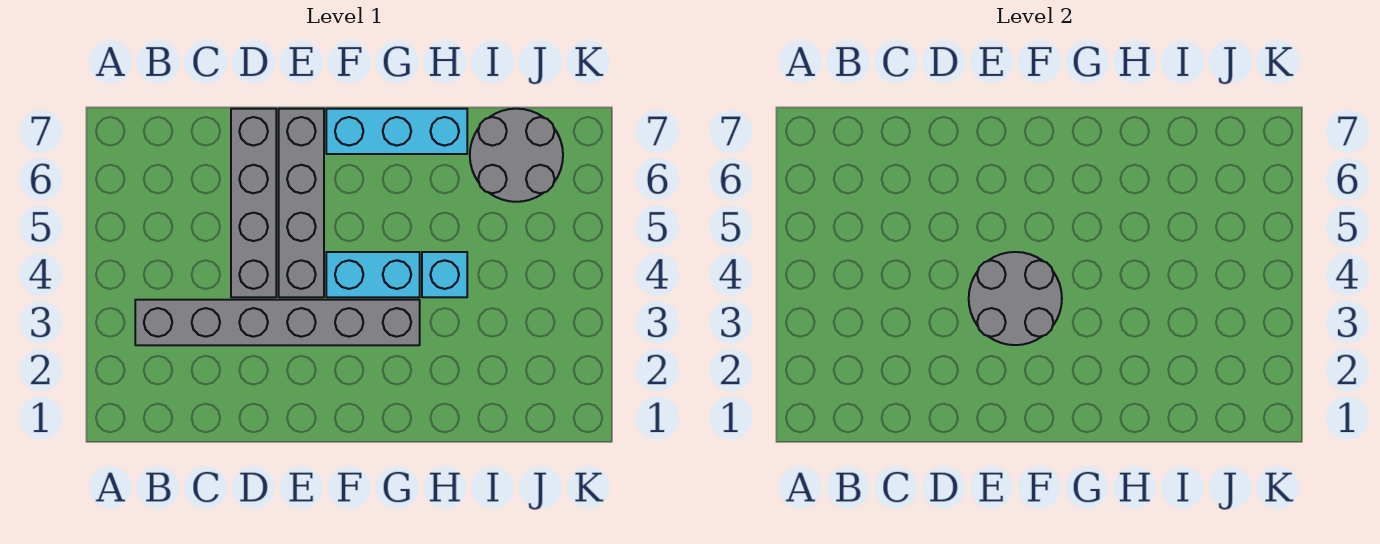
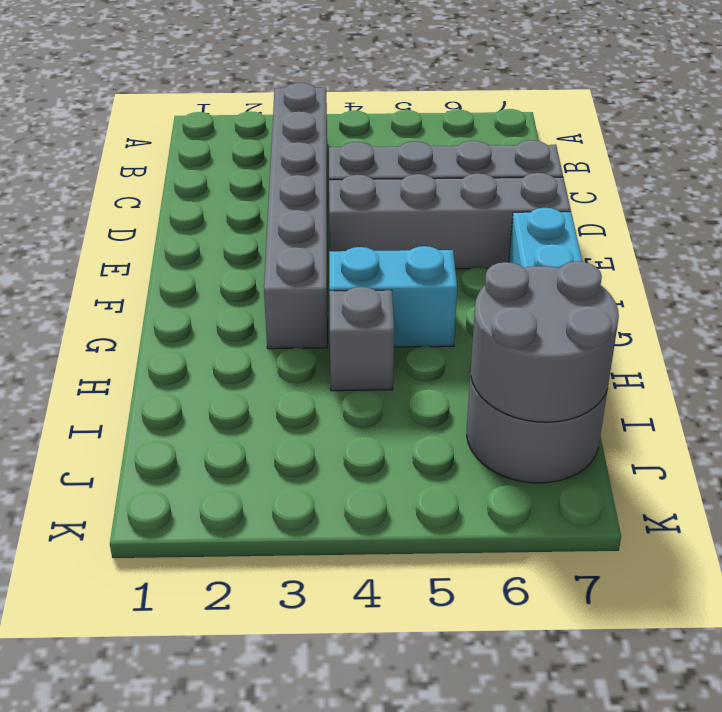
grey round brick E3:F4 level 2 -> grey round brick I6:J7 level 2
cyan brick F4:G4 level 1 -> cyan brick G4:G5 level 1
cyan brick H4 level 1 -> grey brick H4 level 1

